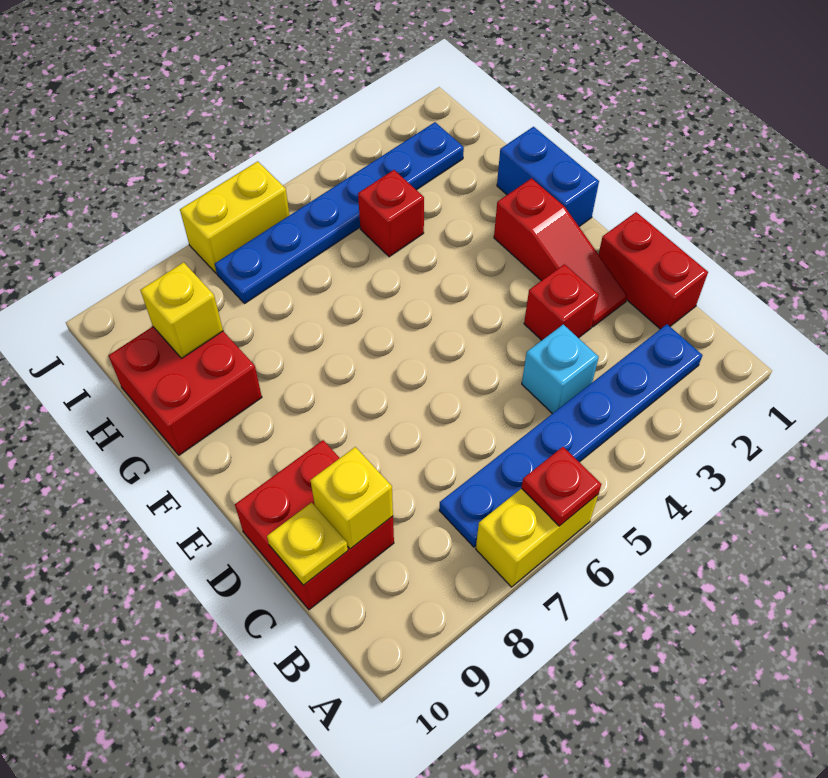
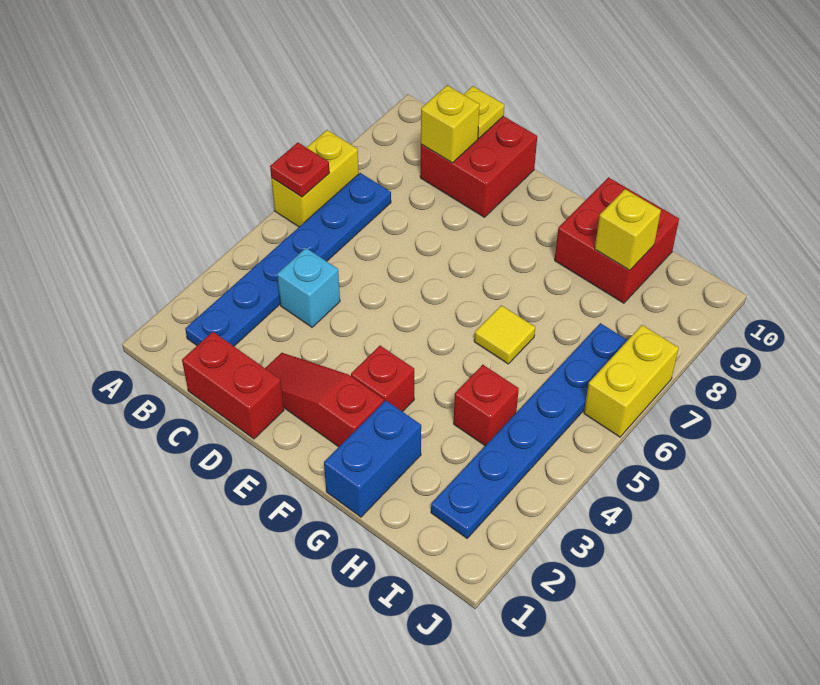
red brick D3 level 1 -> red brick F3 level 1
blue brick F1:G1 level 1 -> blue brick G1:G2 level 1
none -> yellow tile G6 level 1

